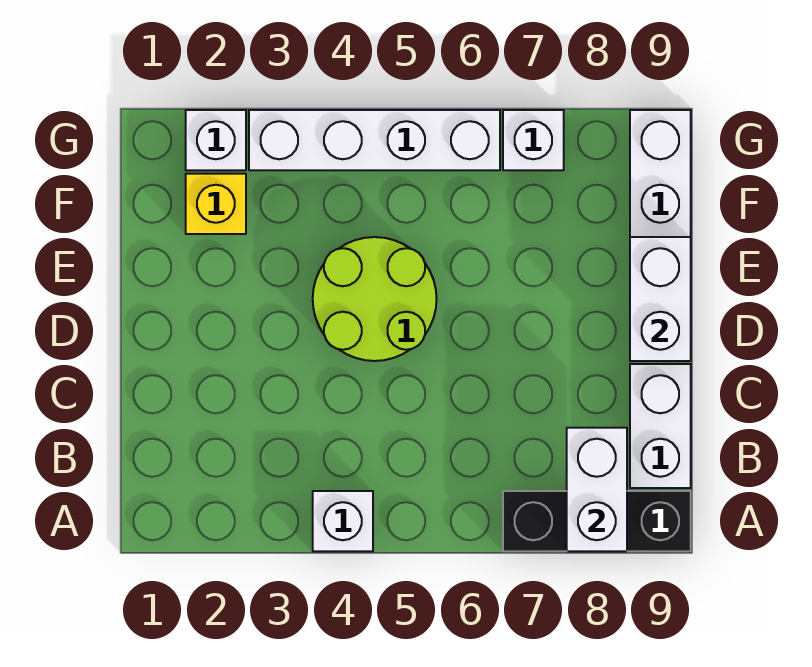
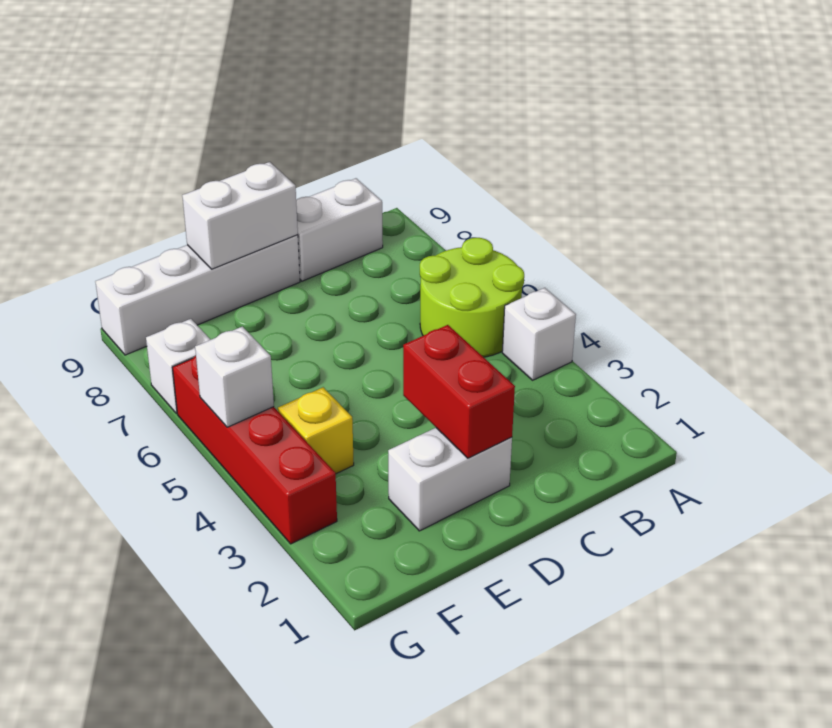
black brick A7:A9 level 1 -> none
white brick A8:B8 level 2 -> white brick D2:E2 level 1
none -> red brick D2:D3 level 2
lime round brick D4:E5 level 1 -> lime round brick A5:B6 level 1
yellow brick F2 level 1 -> yellow brick F4 level 1
white brick G2 level 1 -> white brick G5 level 2
white brick G3:G6 level 1 -> red brick G3:G6 level 1

